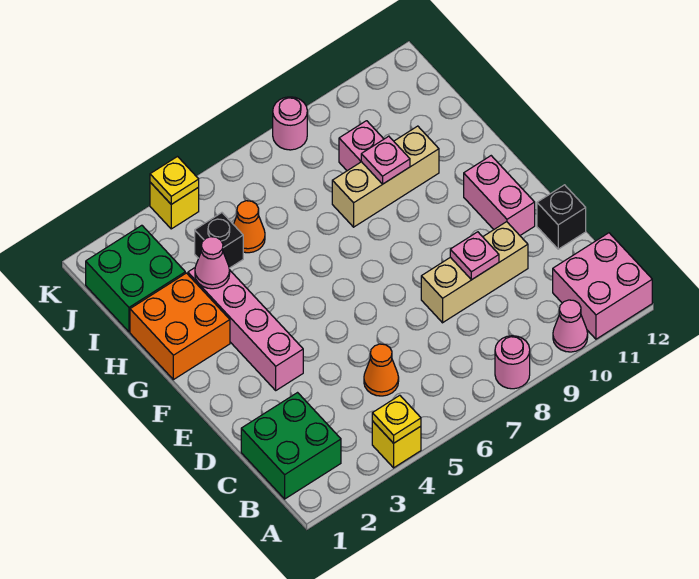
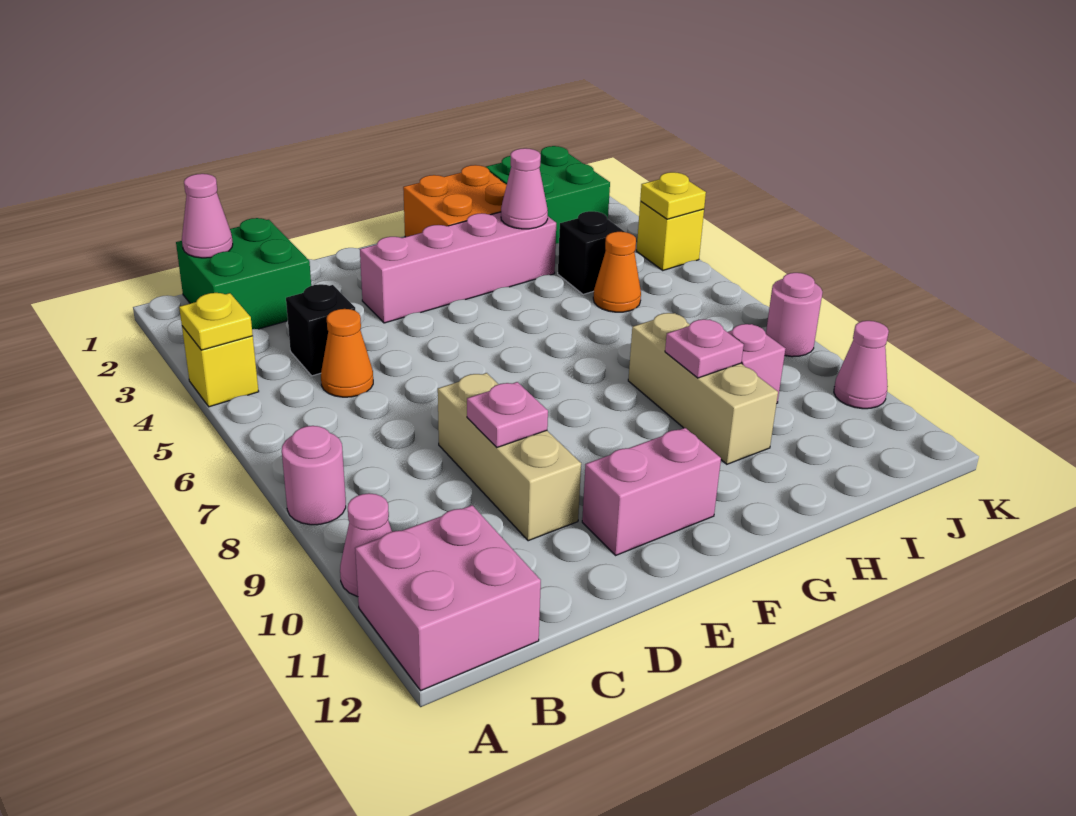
none -> pink cone B1 level 2
black brick D12 level 1 -> black brick C4 level 1
none -> pink cone K10 level 1

